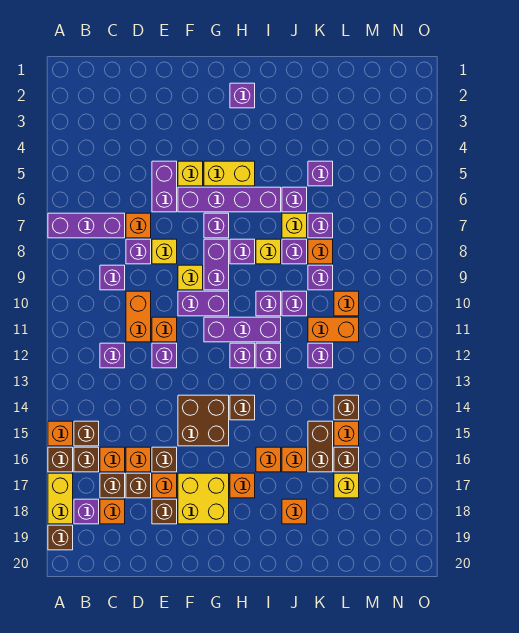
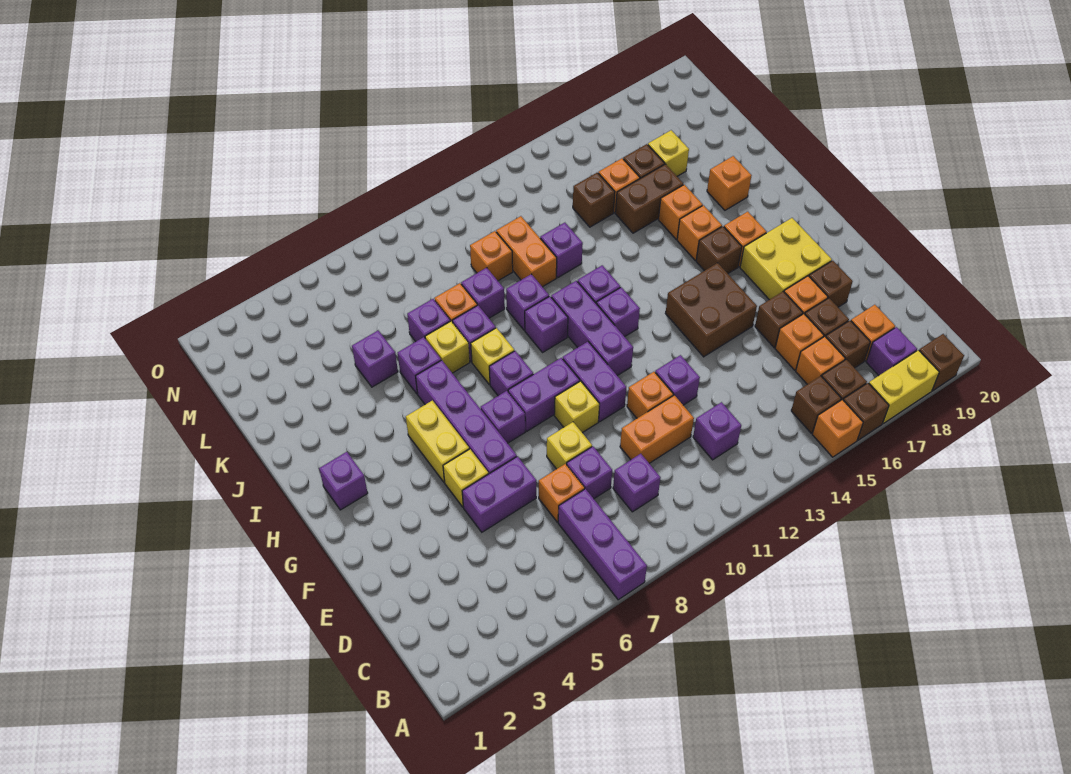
brown brick H14 level 1 -> brown brick H16 level 1

